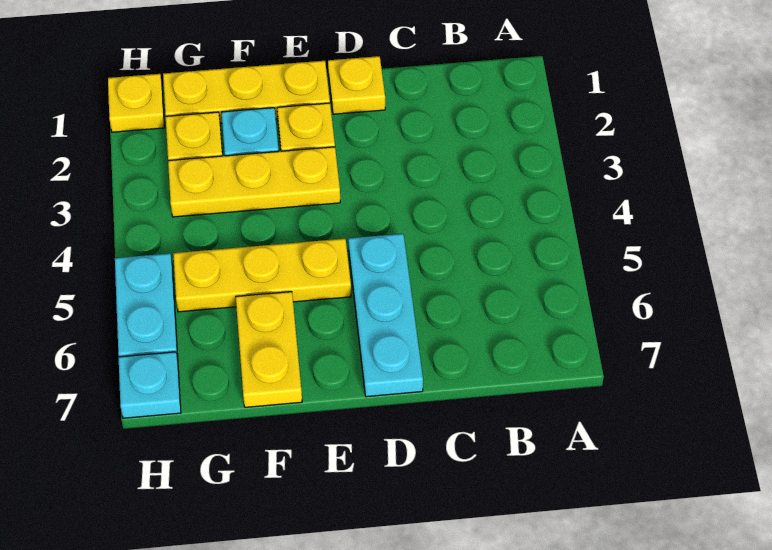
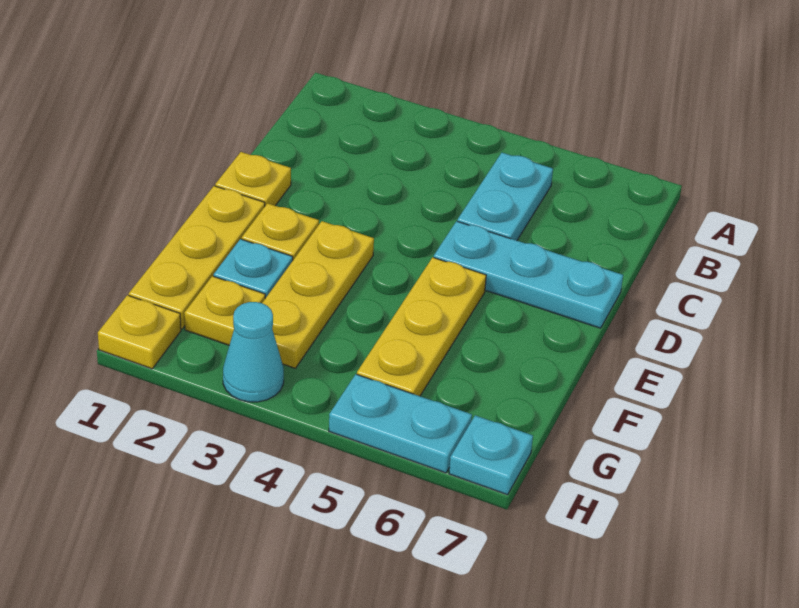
none -> cyan plate B5:C5 level 1
yellow plate F6:F7 level 1 -> none
none -> cyan cone H3 level 1

